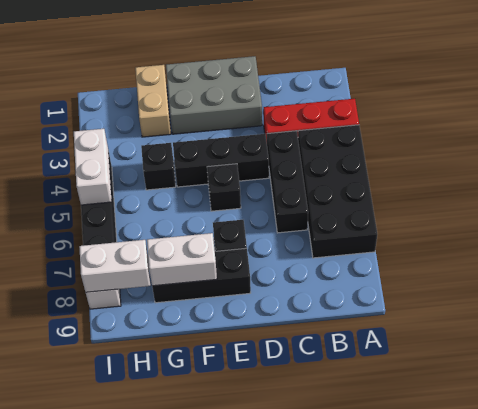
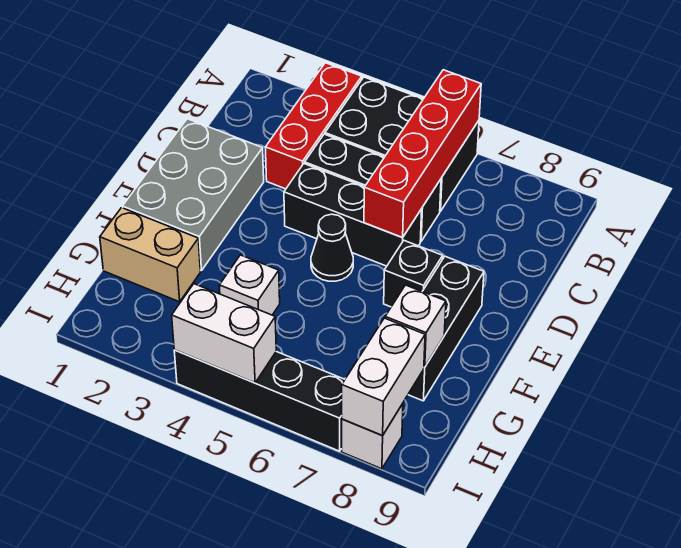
black brick A4:B7 level 1 -> black brick A4:B6 level 1
none -> red brick A6:D6 level 2
black brick D4:F4 level 1 -> black brick D4:D6 level 1
black brick E5 level 1 -> black cone E5 level 1
white brick F8:G8 level 2 -> white brick G8 level 2
black brick G4 level 1 -> white brick G4 level 1

